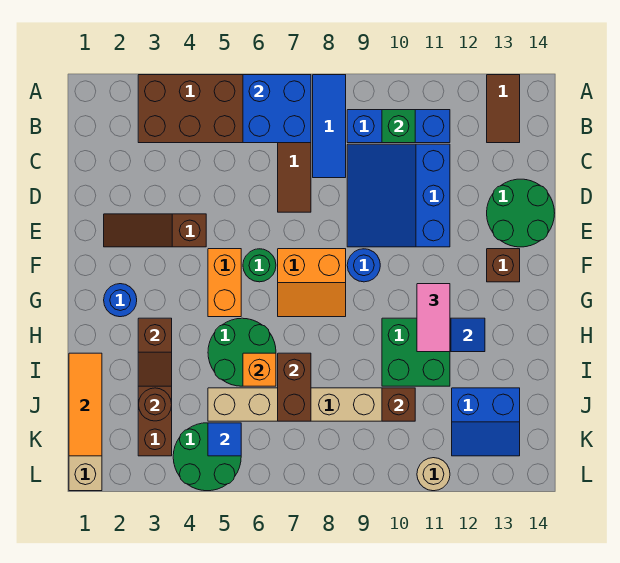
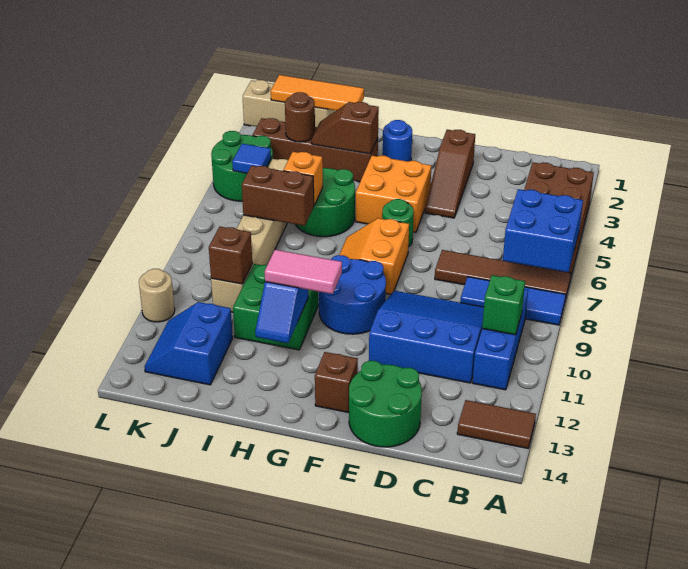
brown slope E2:E4 level 1 top 4 -> brown slope E2:E4 level 1 top 2
orange brick F5:G5 level 1 -> orange brick F4:G5 level 1
blue round brick F9 level 1 -> blue round brick F9:G10 level 1

